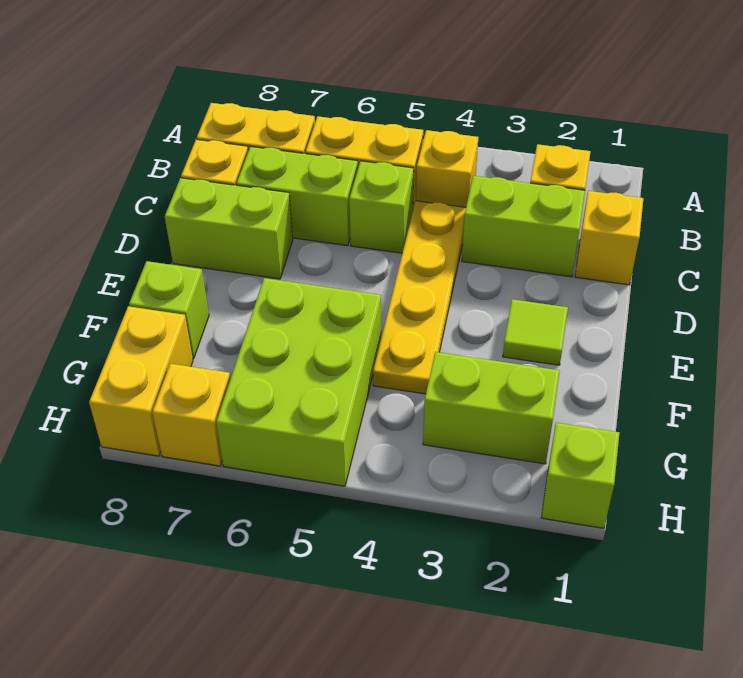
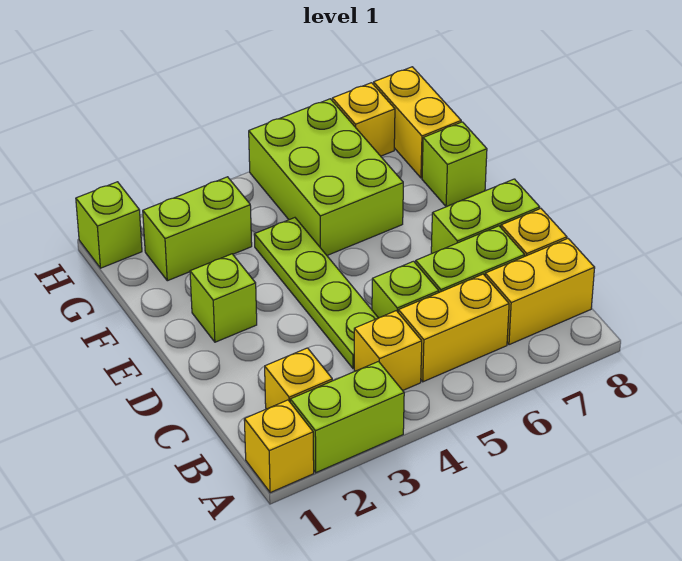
yellow brick C1 level 1 -> yellow brick A1 level 1
lime brick C2:C3 level 1 -> lime brick A2:A3 level 1
yellow plate C4:F4 level 1 -> lime plate C4:F4 level 1
lime tile E2 level 1 -> lime brick E2 level 1

